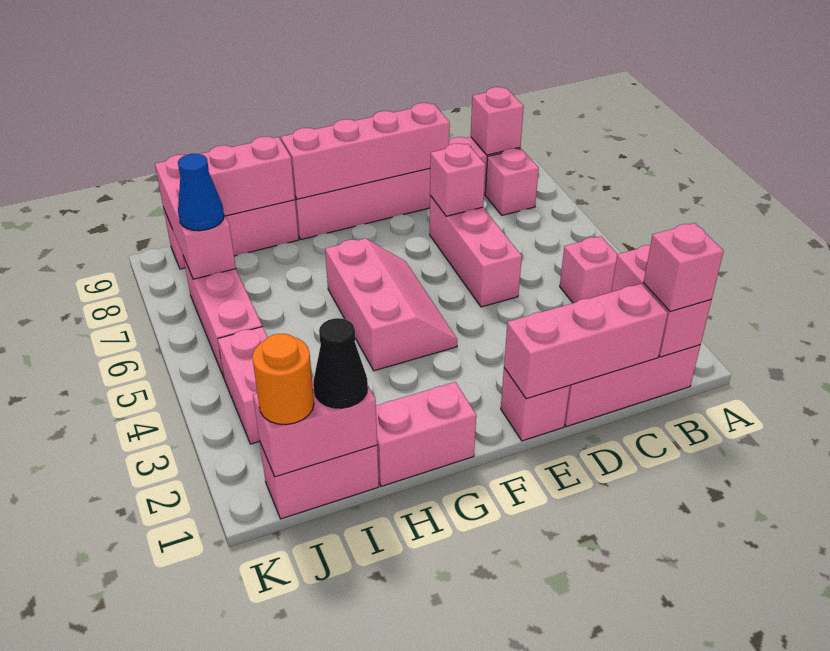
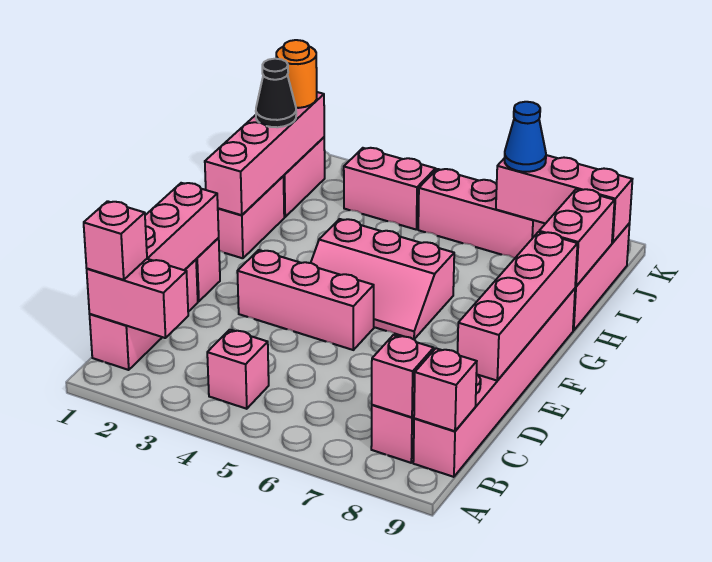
pink brick D5:D7 level 1 -> pink brick E3:E5 level 1
pink brick D7 level 2 -> pink brick B8 level 2
pink brick I1:J1 level 2 -> pink brick G1:J1 level 2

